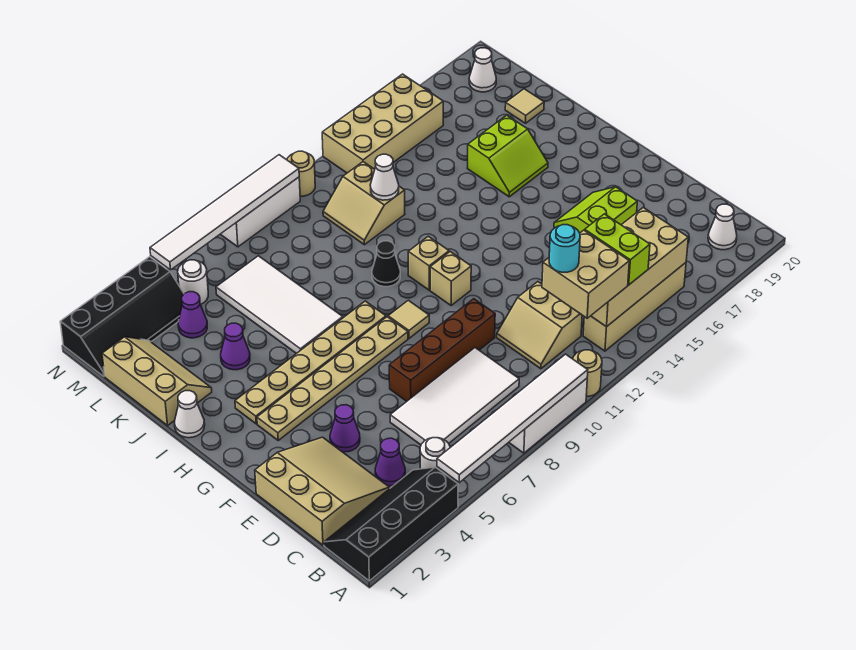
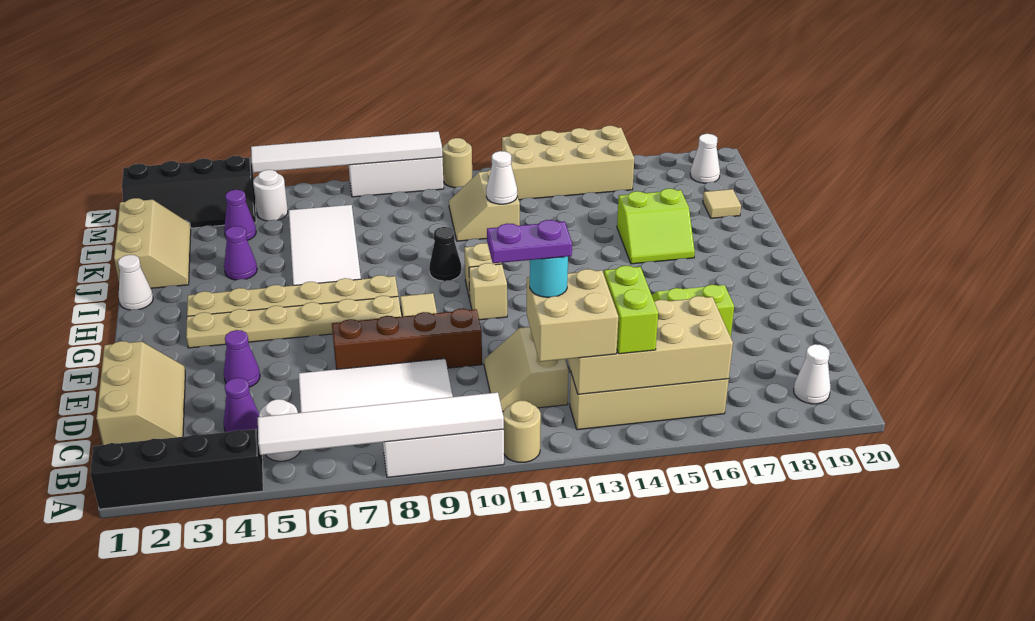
tan slope C1:E3 level 1 top 1 -> tan slope C1:E2 level 1 top 1
none -> purple plate C11:C12 level 5

